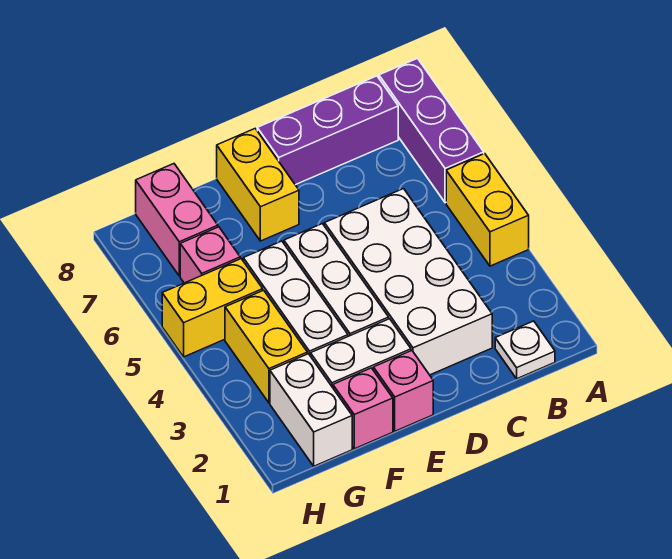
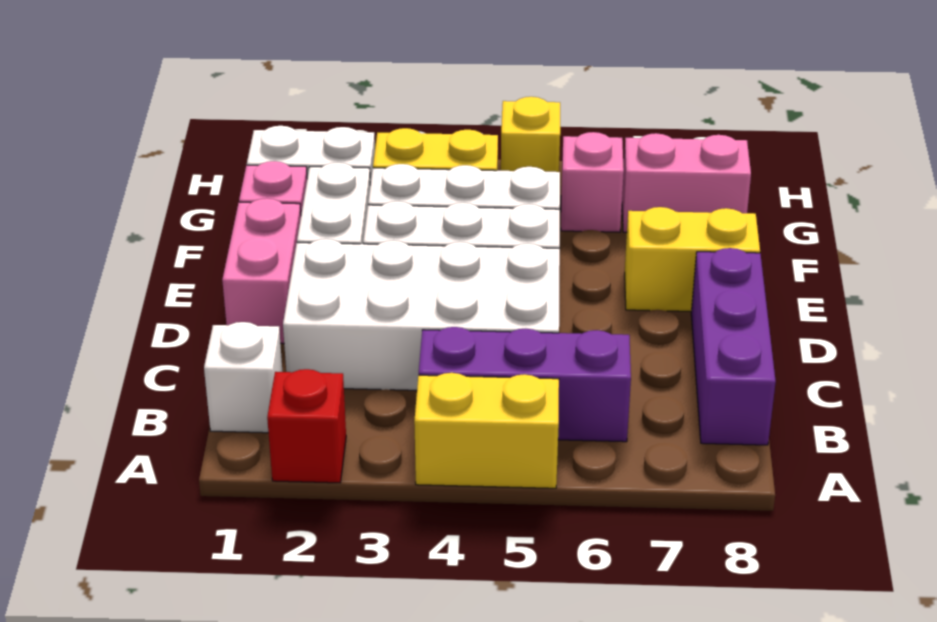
none -> red brick A2 level 1
purple brick A6:A8 level 1 -> purple brick B4:B6 level 1
white plate B1 level 1 -> white brick B1 level 1
pink brick E1 level 1 -> pink brick D1:E1 level 1
yellow brick G5:H5 level 1 -> yellow brick H5 level 1

